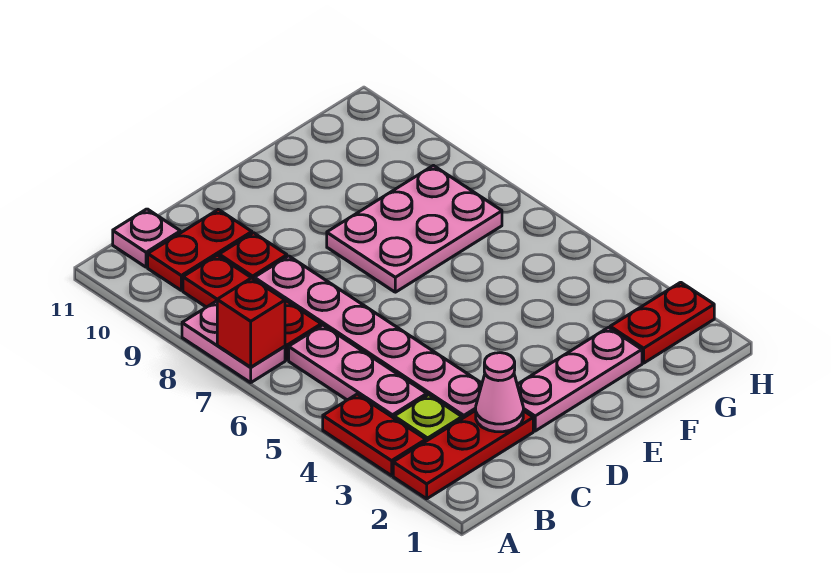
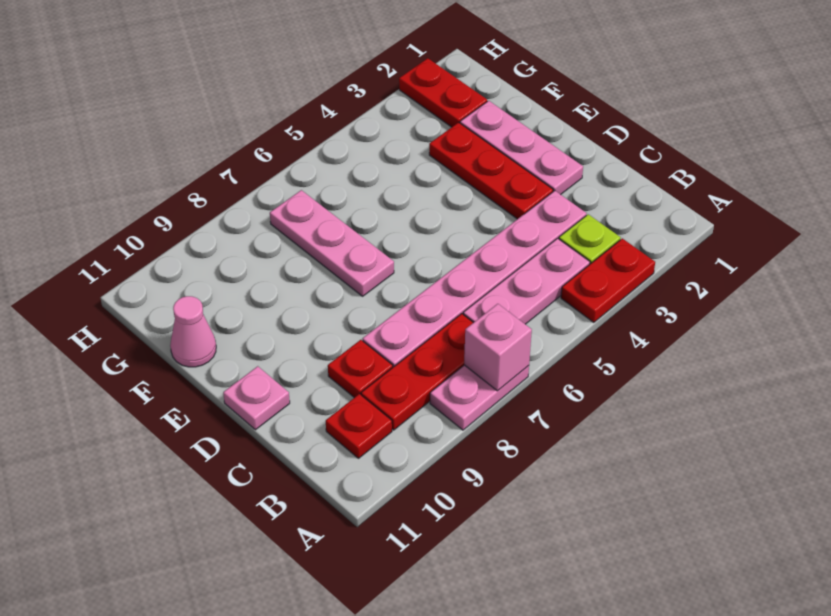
red plate A2:C2 level 1 -> red plate D3:F3 level 1
red brick A7 level 2 -> pink brick A7 level 2
red plate B10:C10 level 1 -> red plate B10 level 1
pink plate B11 level 1 -> pink plate D11 level 1
pink cone C2 level 2 -> pink cone F11 level 1
pink plate E7:G8 level 1 -> pink plate E7:G7 level 1

